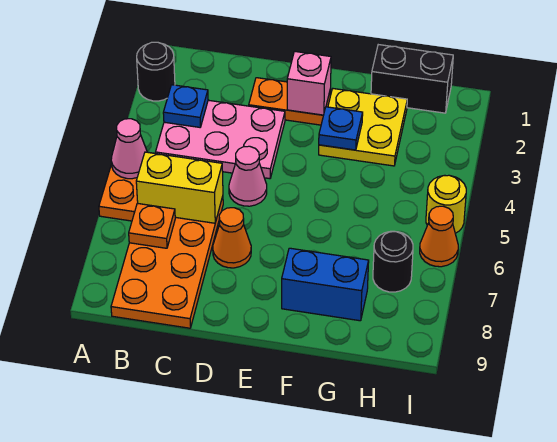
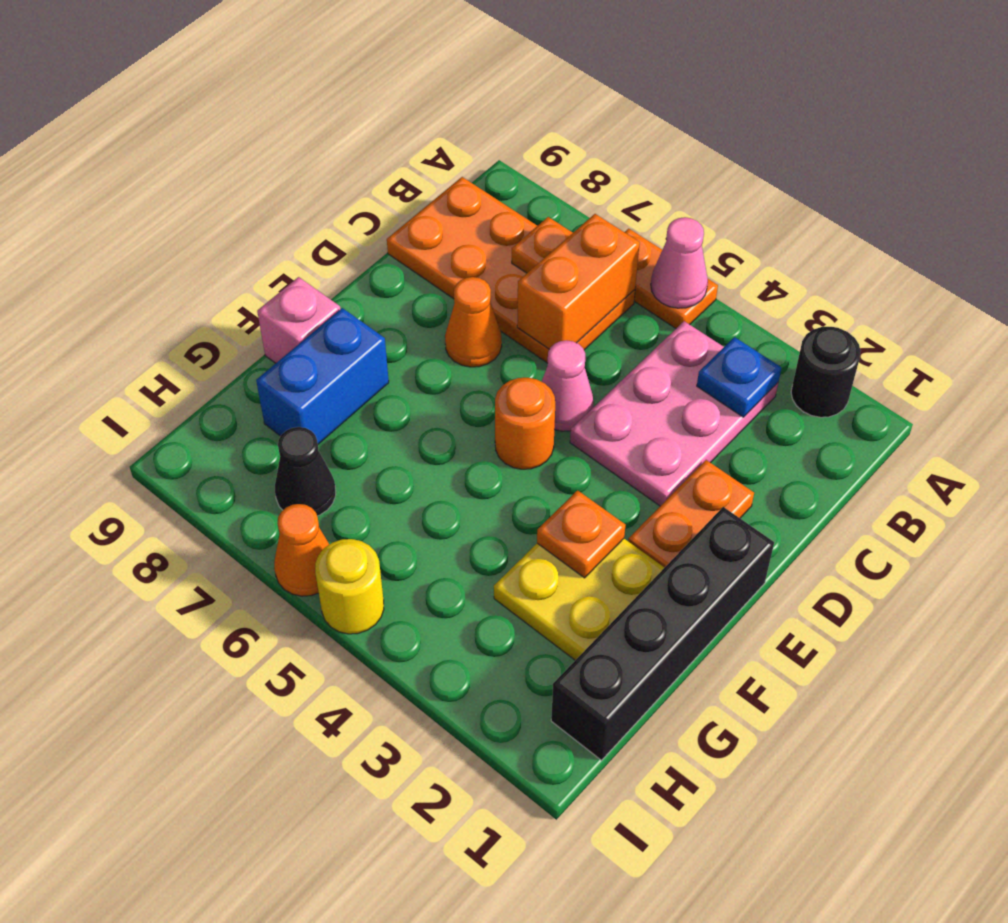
yellow brick B6:C6 level 2 -> orange brick B6:C6 level 2
pink brick E2 level 2 -> pink brick F9 level 1
none -> orange round brick E5 level 1
blue plate F3 level 2 -> orange plate F3 level 2
black brick G1:H1 level 1 -> black brick E1:H1 level 1
black round brick H7 level 1 -> black cone H7 level 1

